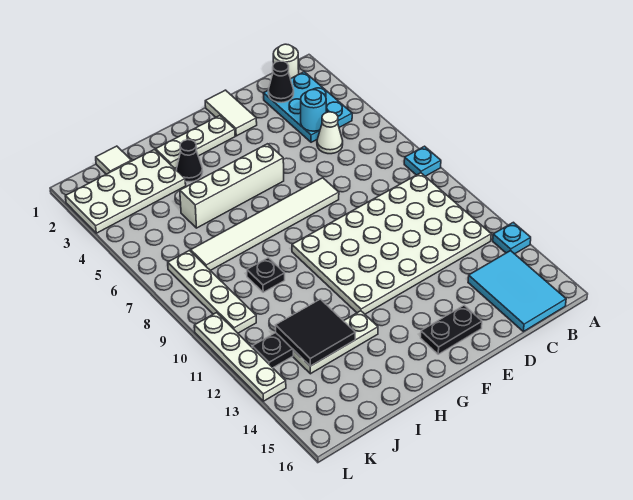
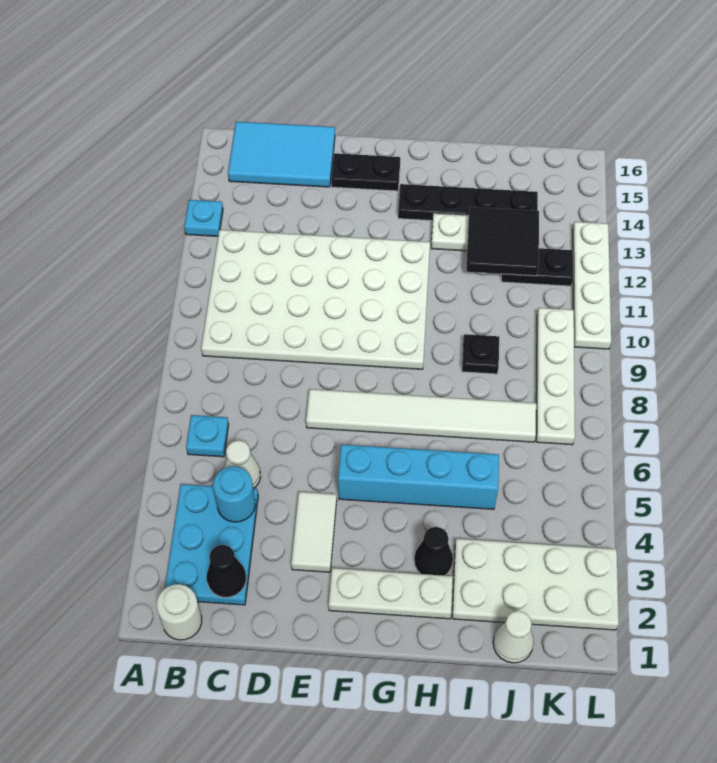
cyan plate A8 level 1 -> cyan plate B6 level 1
cyan tile B14:C16 level 1 -> cyan tile B15:D16 level 1
white tile E1:E2 level 1 -> white tile E3:E4 level 1
white brick F5:I5 level 1 -> cyan brick F5:I5 level 1
none -> black plate G14:J14 level 1
white tile J1 level 1 -> white cone J1 level 1

